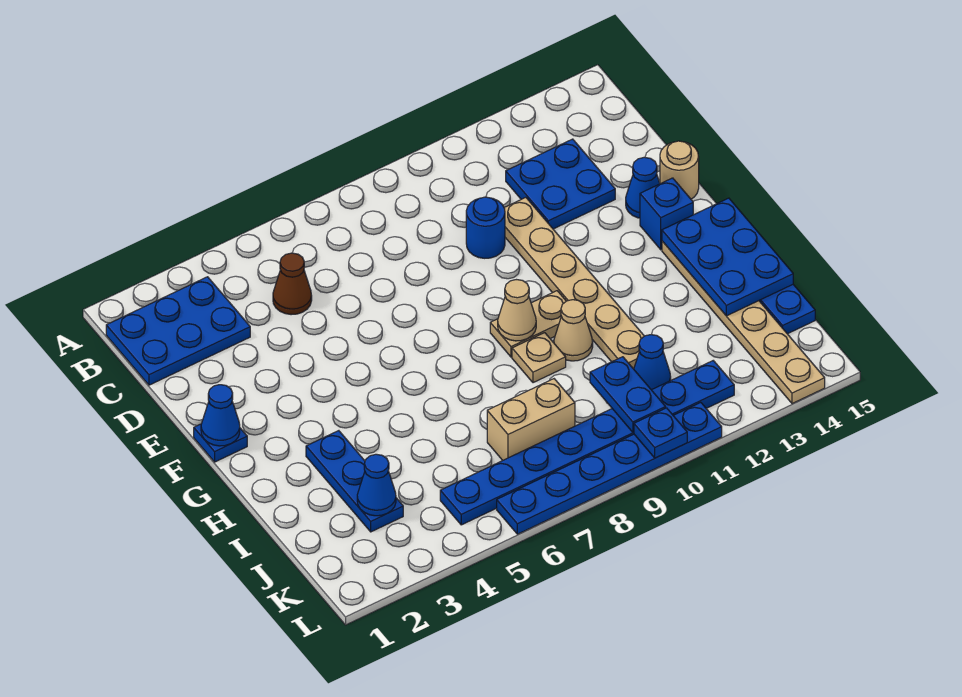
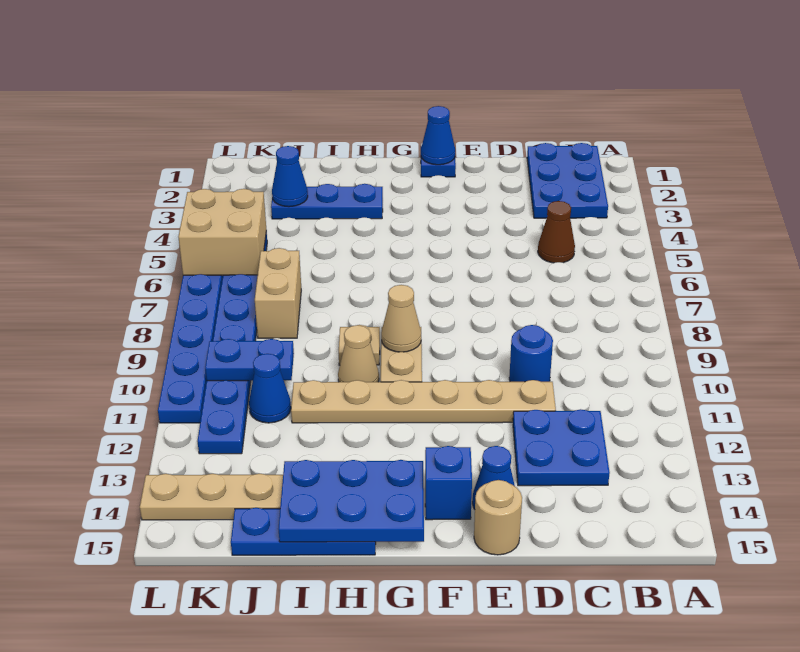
none -> tan brick K5:L6 level 2
blue plate L10 level 2 -> none

